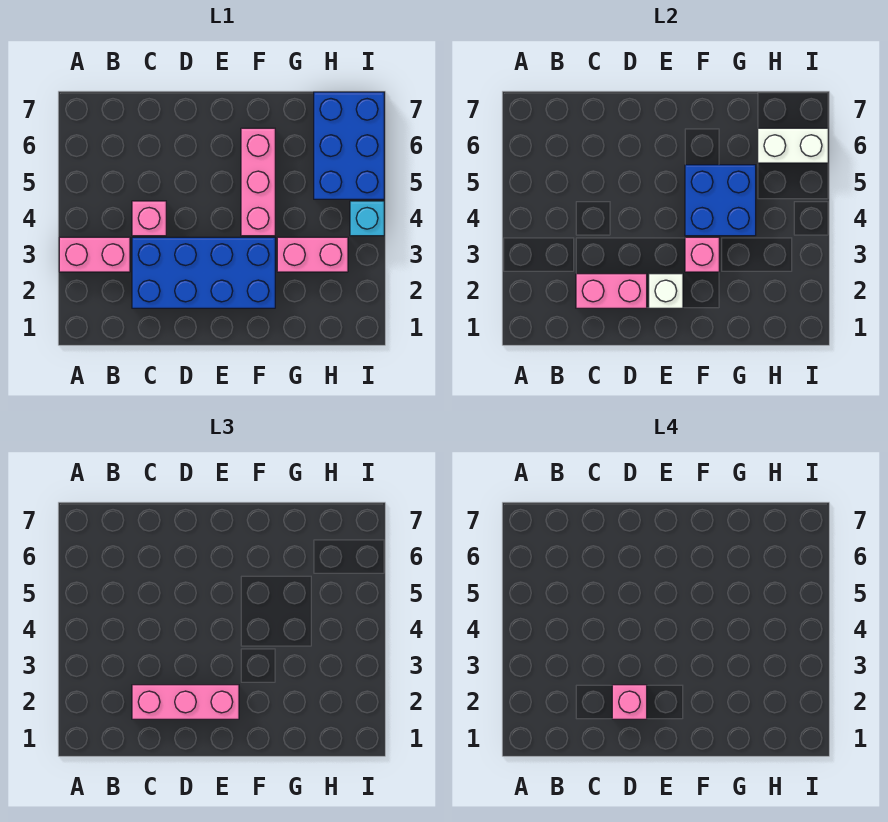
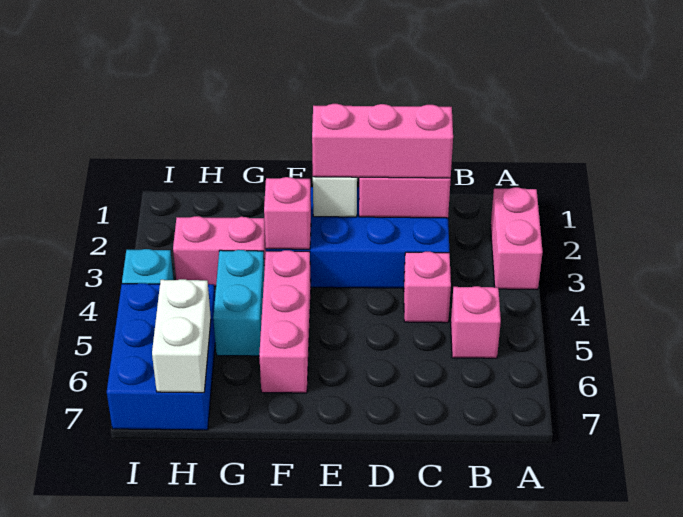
pink brick A3:B3 level 1 -> pink brick A2:A3 level 1
pink brick D2 level 4 -> pink brick B5 level 1
blue brick F4:G5 level 2 -> none
none -> cyan brick G4:G5 level 1
white brick H6:I6 level 2 -> white brick H6:H7 level 2

